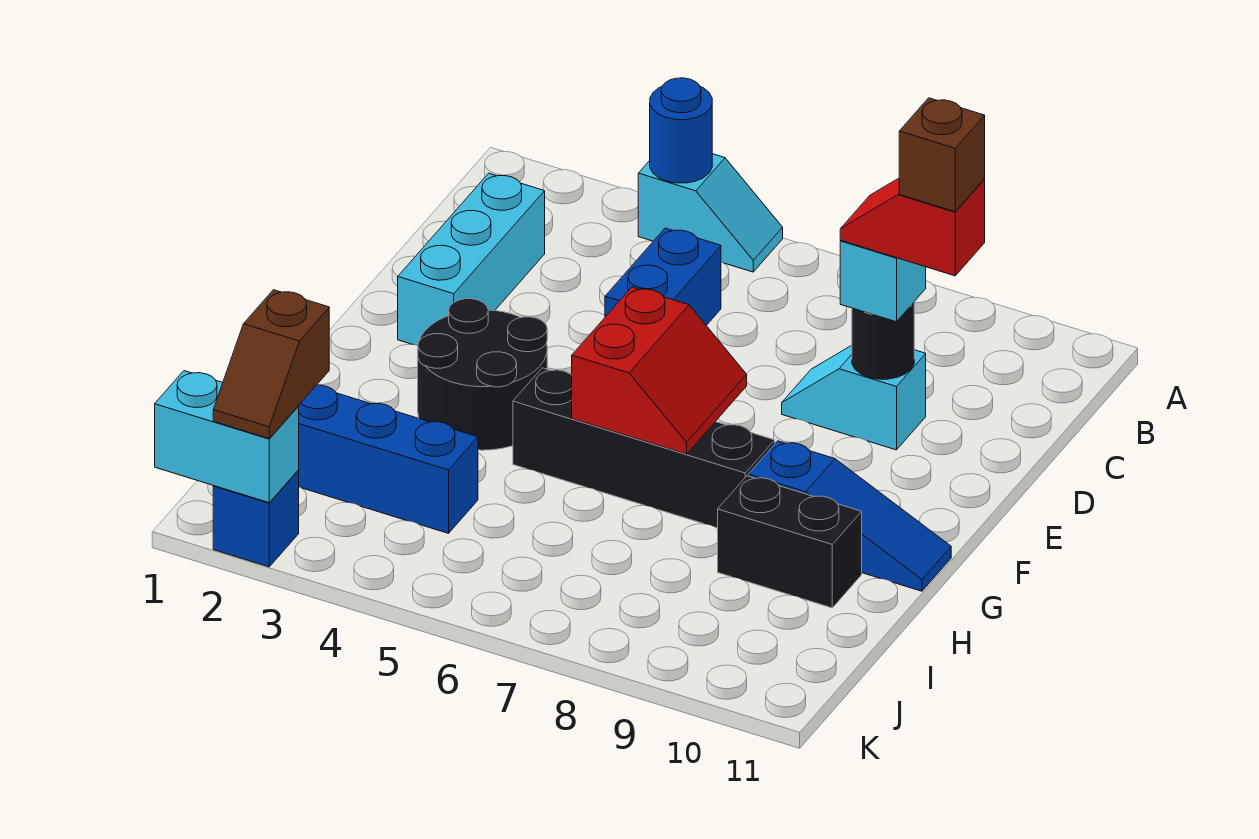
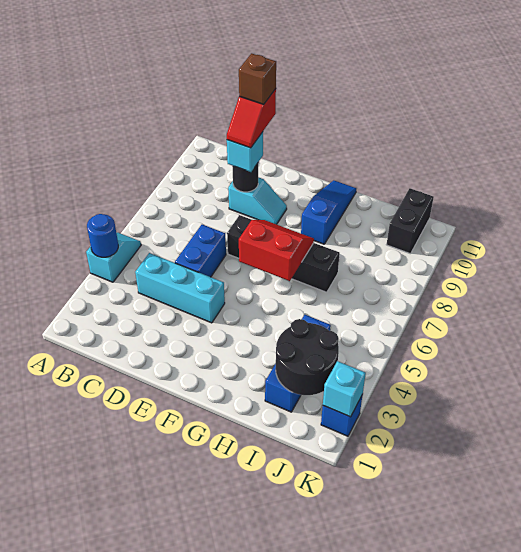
cyan brick C2:E2 level 1 -> cyan brick C4:E4 level 1
blue brick C5:D5 level 1 -> blue brick D5:D6 level 1
cyan slope D8:D9 level 1 top 9 -> cyan slope D9:E9 level 1 top D
black round brick F3:G4 level 1 -> black round brick I2:J3 level 2
black brick G5:G8 level 1 -> black brick E7:H7 level 1
black brick H9:H10 level 1 -> black brick J10:J11 level 1
brown slope J2:K2 level 3 top J -> none
cyan brick K1:K2 level 2 -> cyan brick K2 level 2

